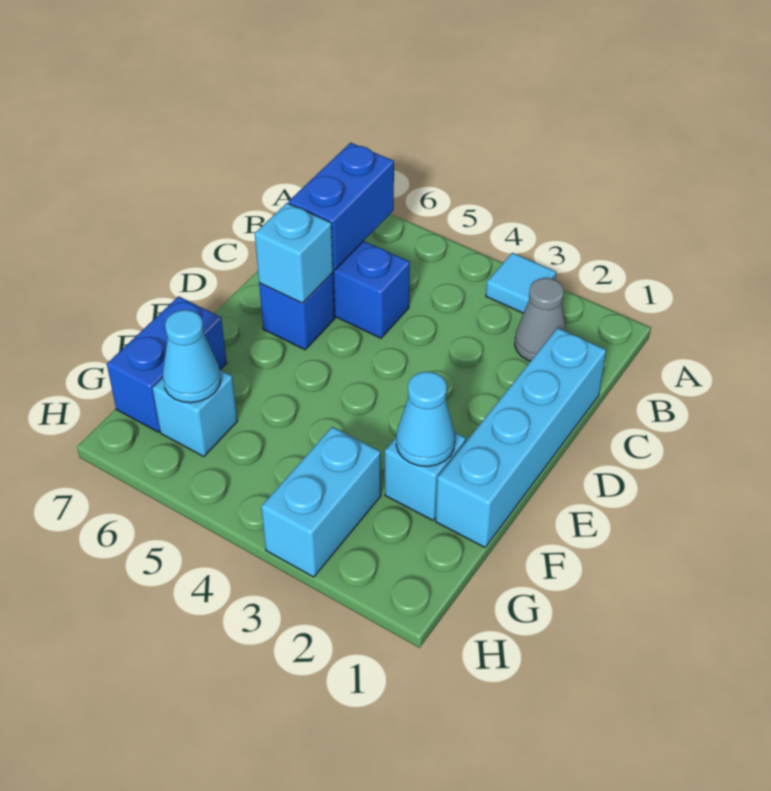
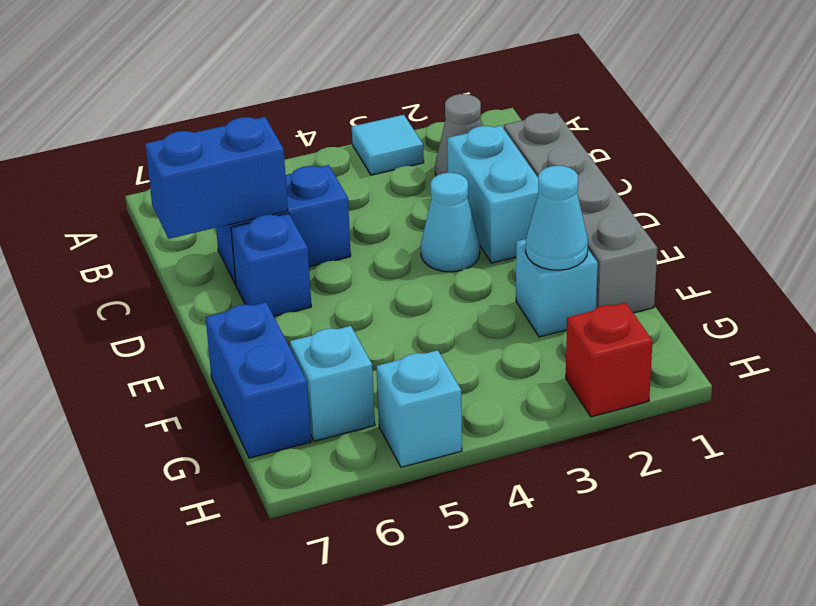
blue brick B6:C6 level 2 -> blue brick C6:C7 level 2
cyan brick C1:F1 level 1 -> grey brick C1:F1 level 1
cyan brick D6 level 2 -> cyan brick H5 level 1
cyan brick G3:H3 level 1 -> cyan brick C2:D2 level 1
cyan cone G6 level 2 -> cyan cone D3 level 1
none -> red brick H2 level 1

